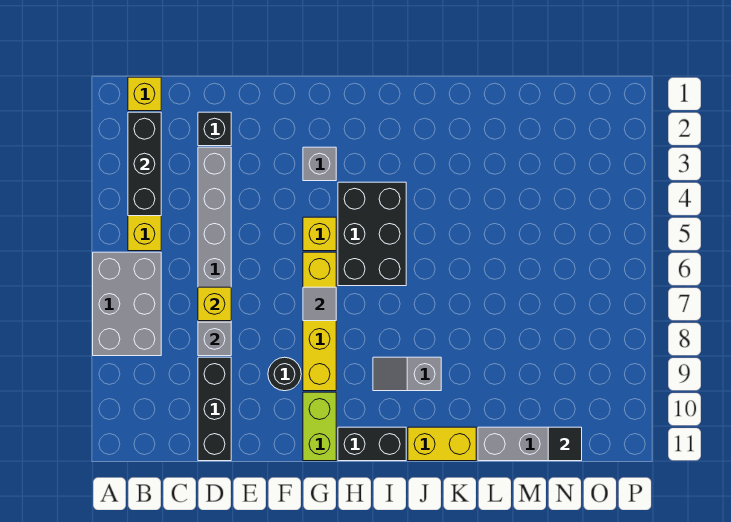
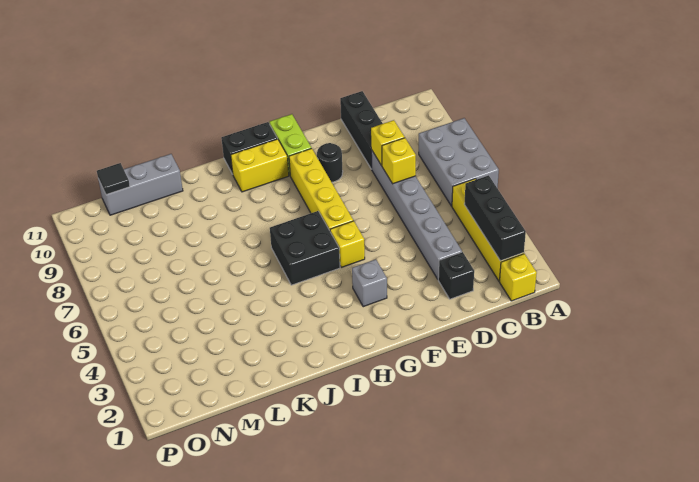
grey brick D8 level 2 -> yellow brick D8 level 2
grey tile G7 level 2 -> none
black brick H4:I6 level 1 -> black brick H5:I6 level 1
grey slope I9:J9 level 1 top J -> none
yellow brick J11:K11 level 1 -> yellow brick H10:I10 level 1

